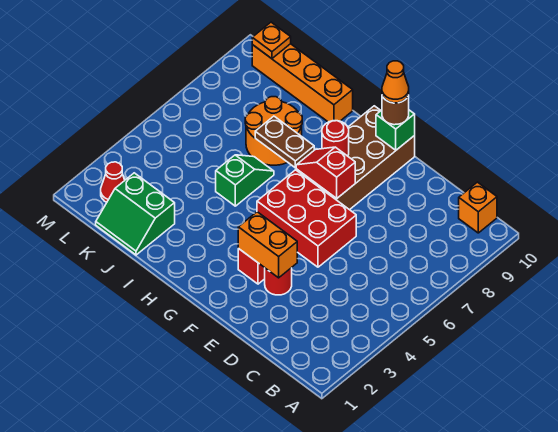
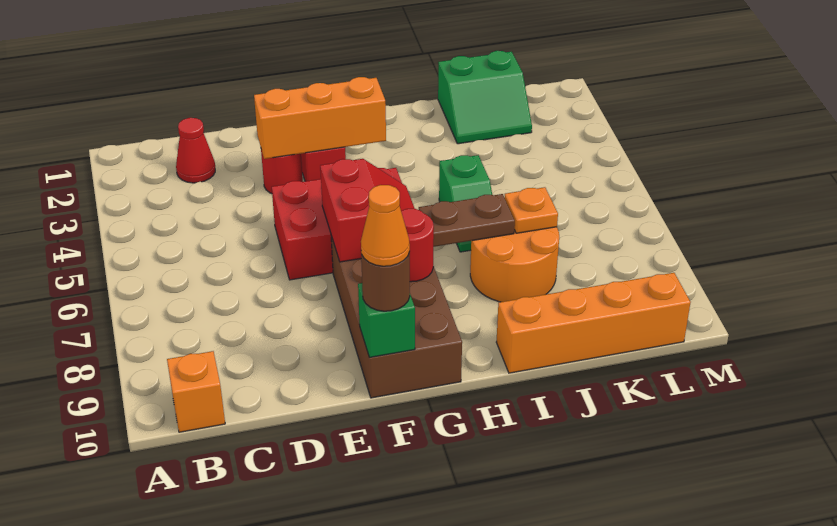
orange brick E3:F3 level 2 -> orange brick E3:G3 level 2
red slope F7:G7 level 2 top F -> red slope F6:G7 level 2 top F
green slope J1:K2 level 1 top 2 -> green slope J1:K2 level 1 top 1
red cone L2 level 1 -> red cone C2 level 1
orange plate L10 level 2 -> orange plate J7 level 2

